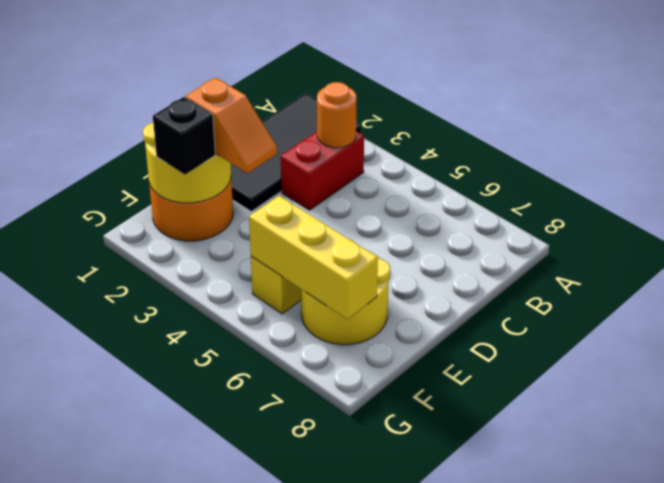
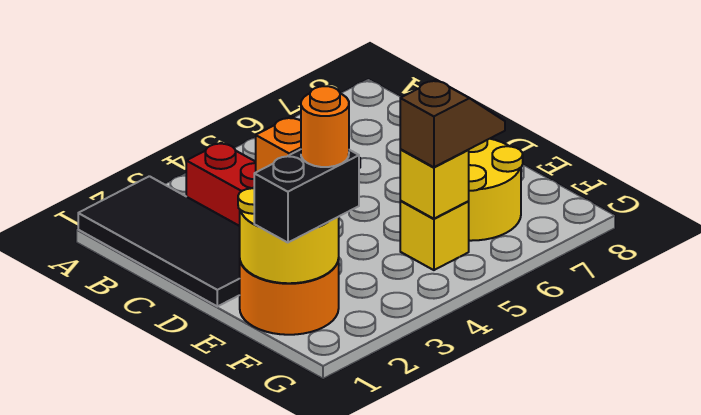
orange round brick B3 level 2 -> orange round brick F2 level 4
black brick F2 level 3 -> black brick F1:F2 level 3
yellow brick F5:F7 level 2 -> yellow brick F5 level 2
none -> brown slope F5:F6 level 3 top 5

